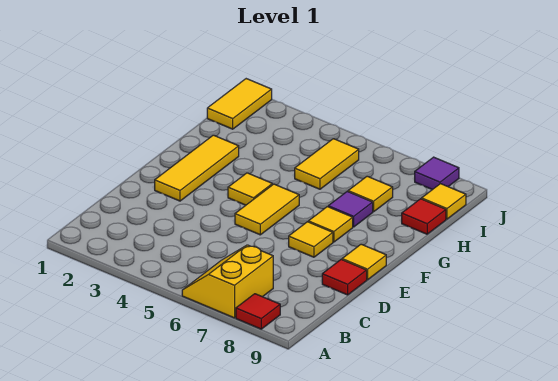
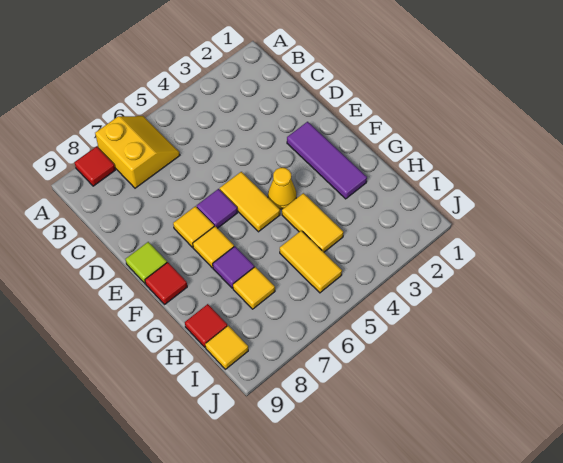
red tile D9 level 1 -> red tile F9 level 1
yellow tile E2:G2 level 1 -> purple tile E2:G2 level 1
yellow tile E9 level 1 -> lime tile E9 level 1
yellow tile F4 level 1 -> yellow cone F4 level 1
yellow tile I1:J1 level 1 -> yellow tile G4:H4 level 1
purple tile J8 level 1 -> purple tile E6 level 1

